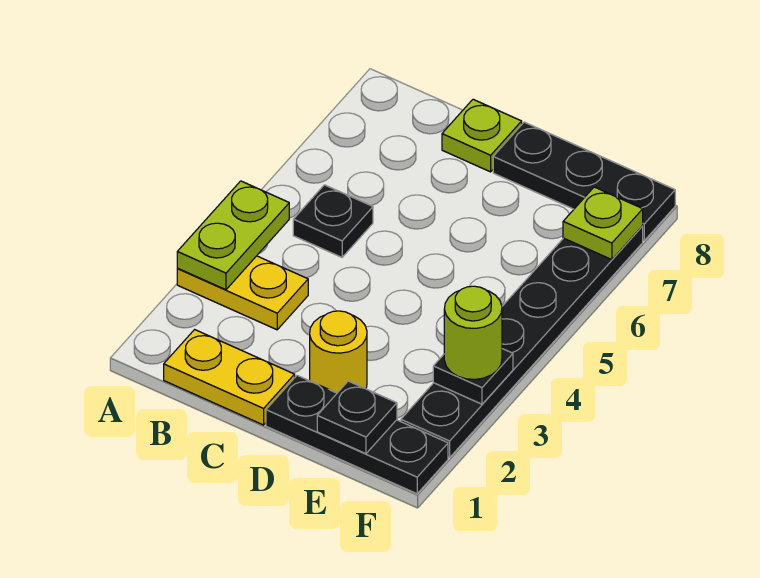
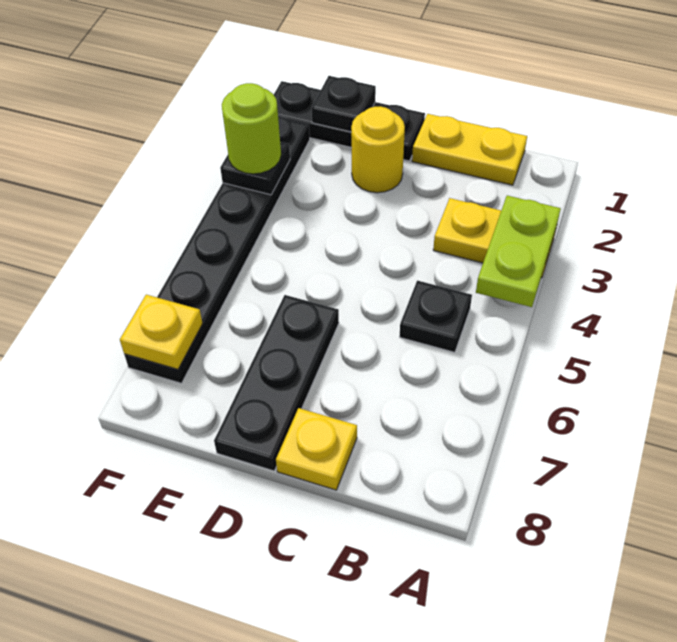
lime plate C8 level 1 -> yellow plate C8 level 1
black plate D8:F8 level 1 -> black plate D6:D8 level 1
lime plate F7 level 2 -> yellow plate F7 level 2

